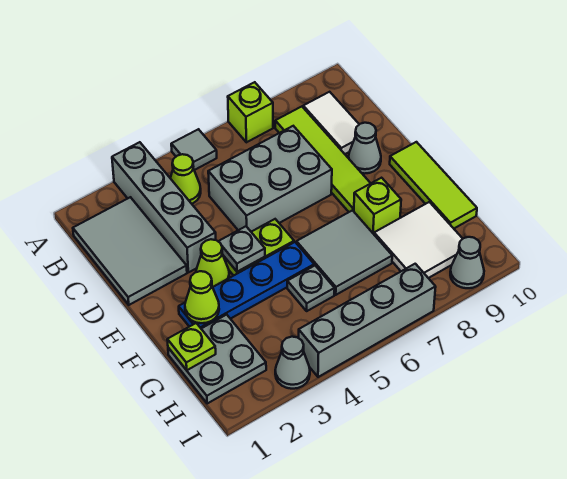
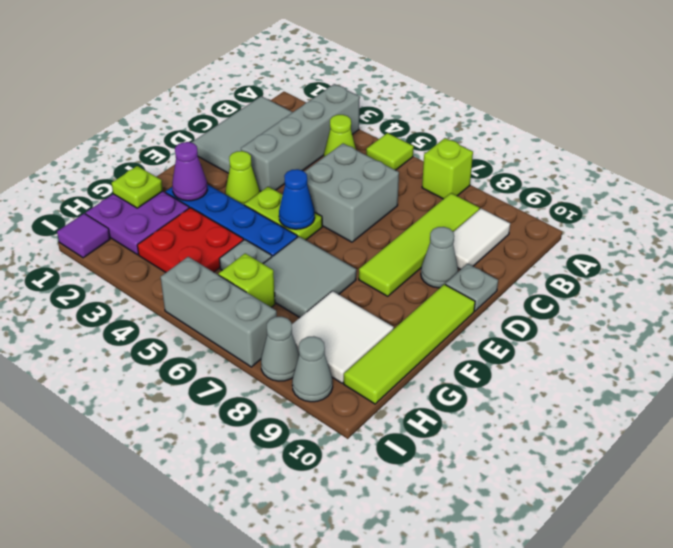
grey tile A5 level 1 -> lime tile A5 level 1
grey brick C5:D7 level 1 -> grey brick C5:D6 level 1
grey plate E4 level 2 -> grey plate D10 level 1
none -> blue cone E5 level 2
lime tile E10:G10 level 1 -> lime tile E10:H10 level 1
lime cone F2 level 2 -> purple cone F2 level 2
lime brick F8 level 1 -> lime brick H6 level 1
grey plate G1:H2 level 1 -> purple plate G1:H2 level 1
none -> red plate G3:H4 level 1
none -> purple tile I1 level 1
grey cone I3 level 1 -> grey cone I8 level 1
grey brick I4:I7 level 1 -> grey brick I5:I7 level 1

